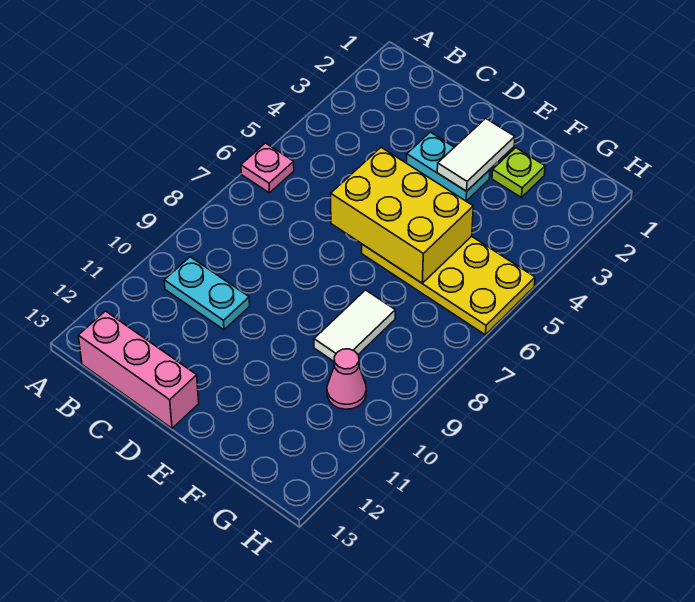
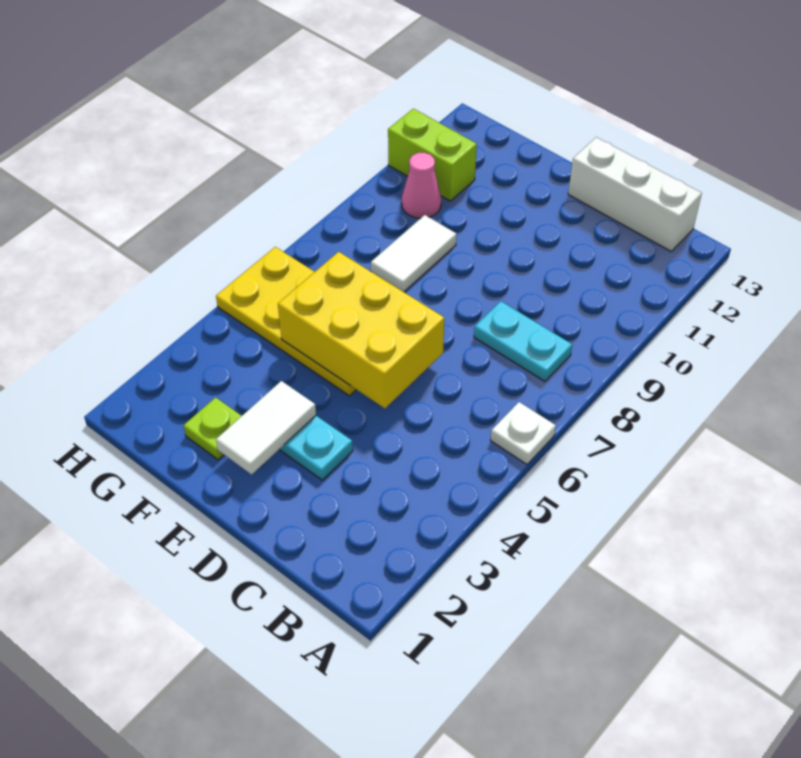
pink plate A6 level 1 -> white plate A6 level 1
cyan plate B10:C10 level 1 -> cyan plate B8:C8 level 1
pink brick B13:D13 level 1 -> white brick B13:D13 level 1
none -> lime brick G11:H11 level 1

